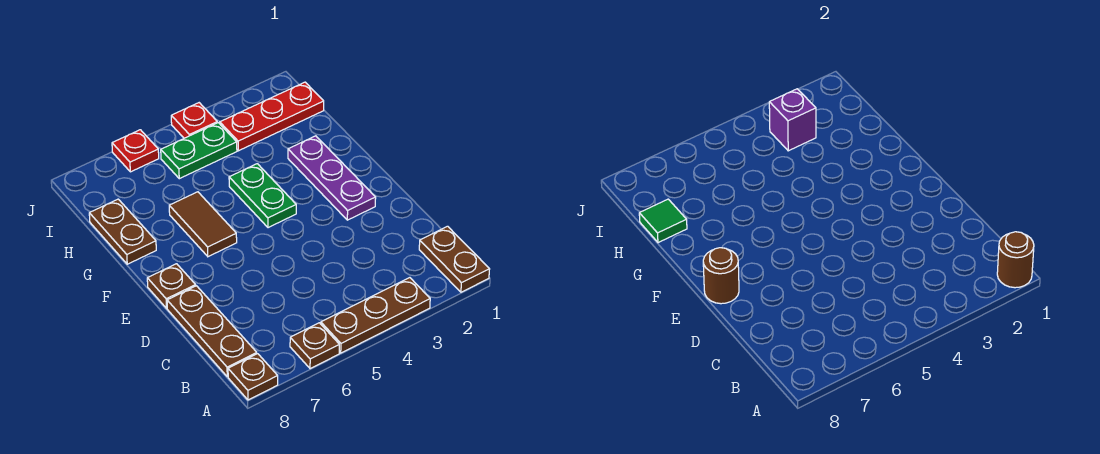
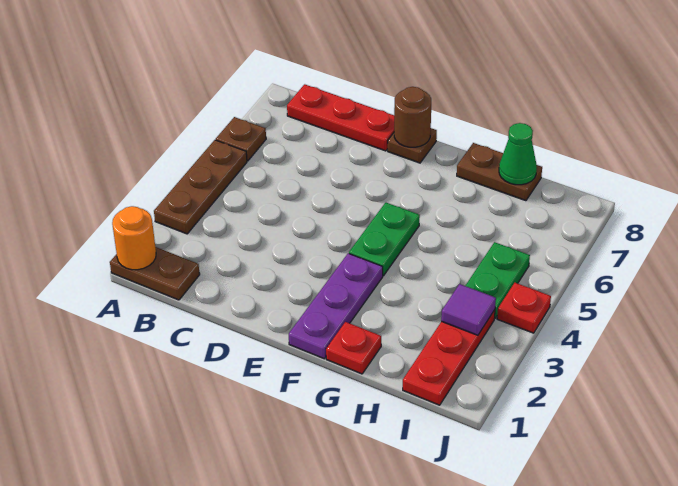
brown round brick A1 level 2 -> orange round brick A1 level 2
brown plate A8 level 1 -> none
brown plate B8:D8 level 1 -> red plate B8:D8 level 1
purple plate E2:G2 level 1 -> purple plate F1:F3 level 1
green plate F4:G4 level 1 -> green plate F4:F5 level 1
brown tile F6:G6 level 1 -> none
green tile H8 level 2 -> green cone H8 level 2
purple brick I3 level 2 -> purple tile I3 level 2
red plate J6 level 1 -> red plate G1 level 1

